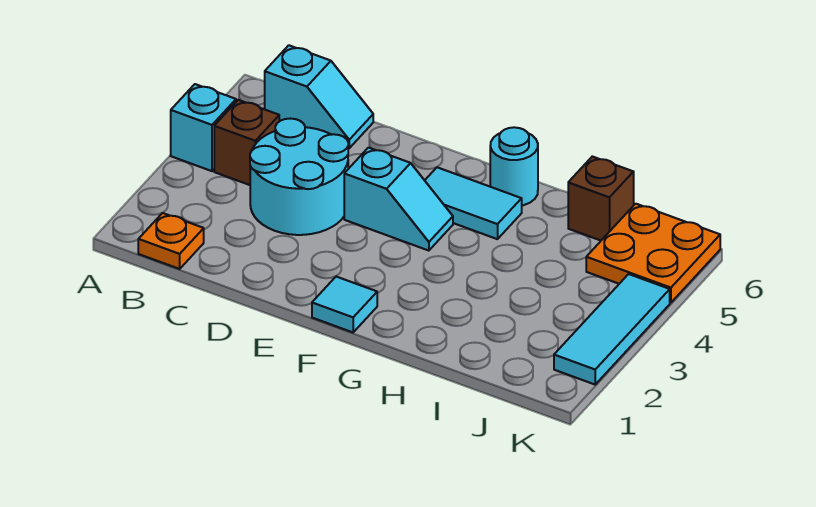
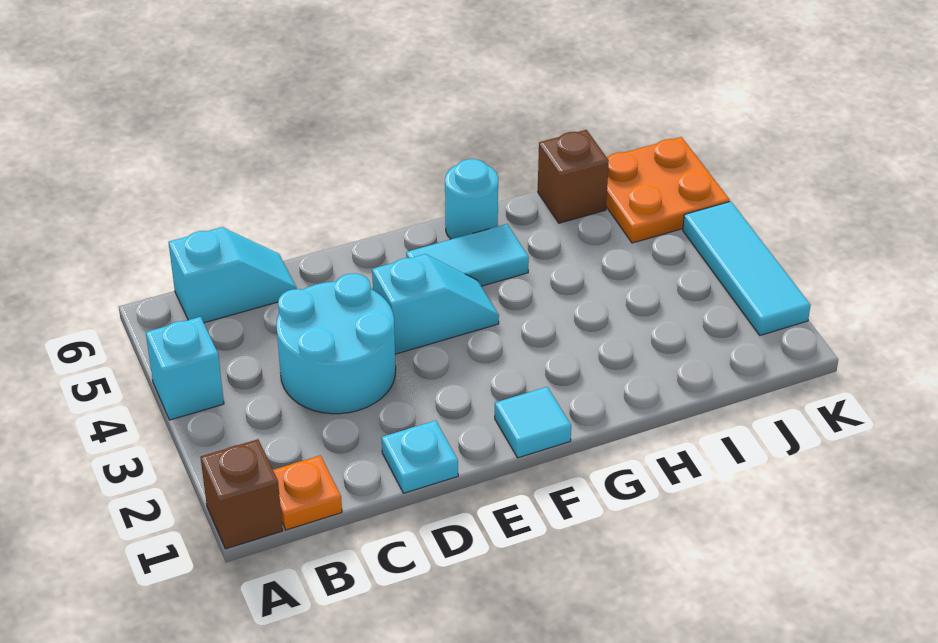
brown brick B4 level 1 -> brown brick A1 level 1
none -> cyan plate D1 level 1

